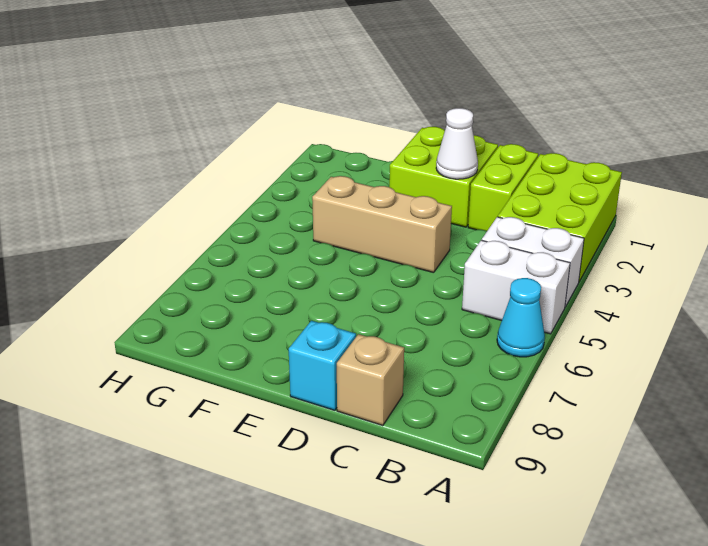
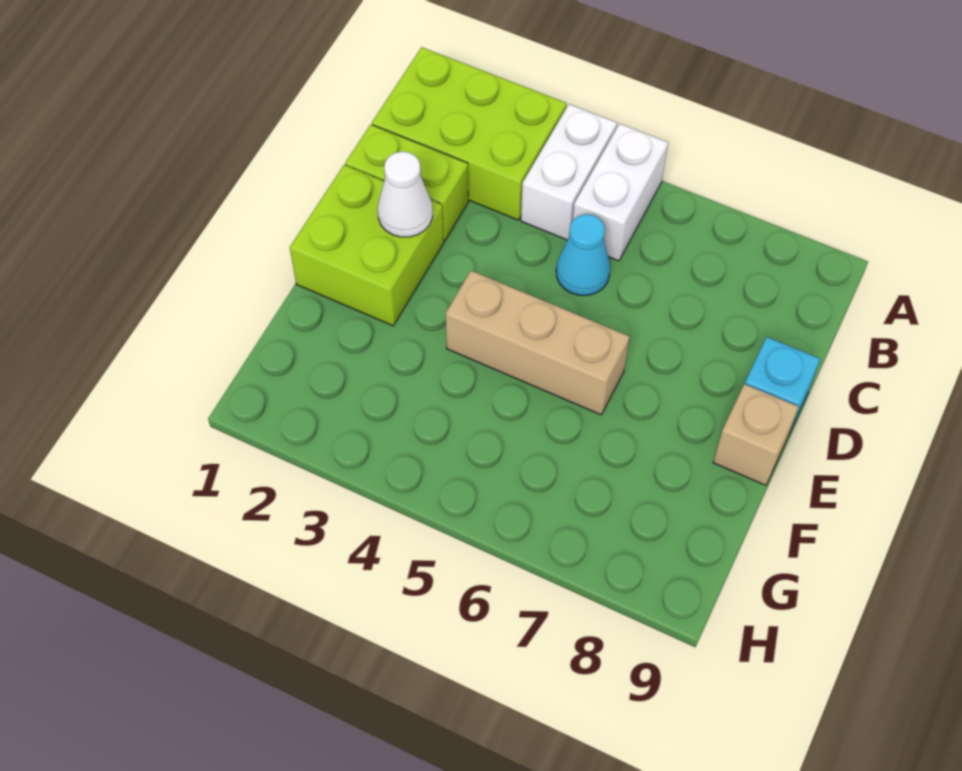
cyan cone A6 level 1 -> cyan cone C5 level 1
tan brick C9 level 1 -> tan brick E9 level 1
tan brick D4:F4 level 1 -> tan brick E4:E6 level 1

